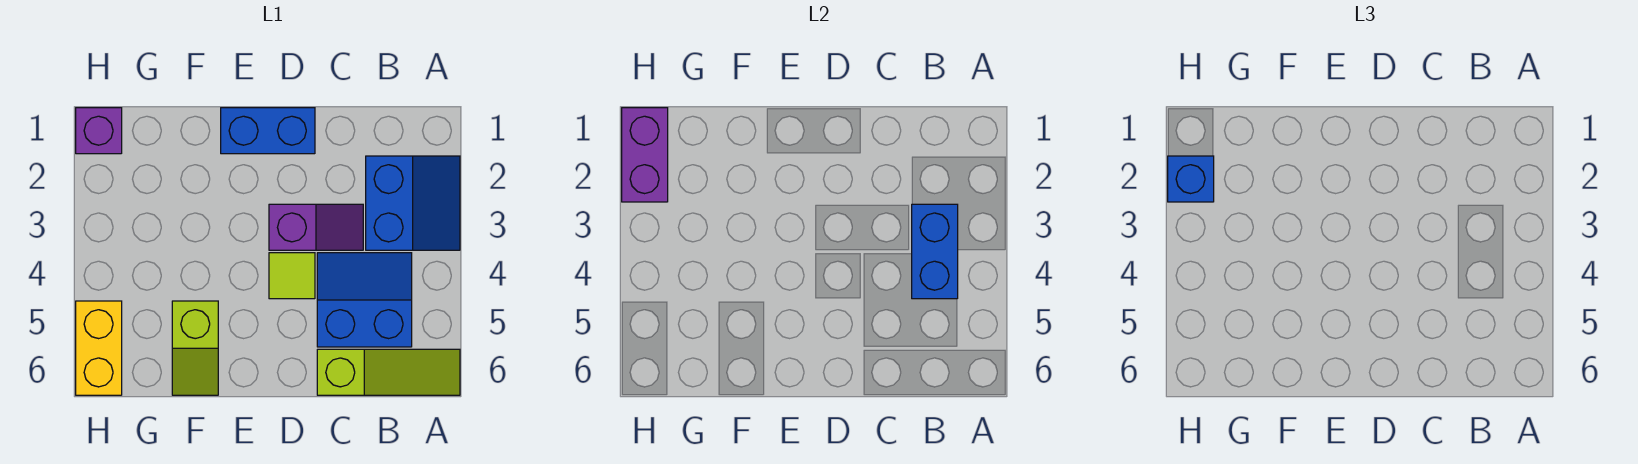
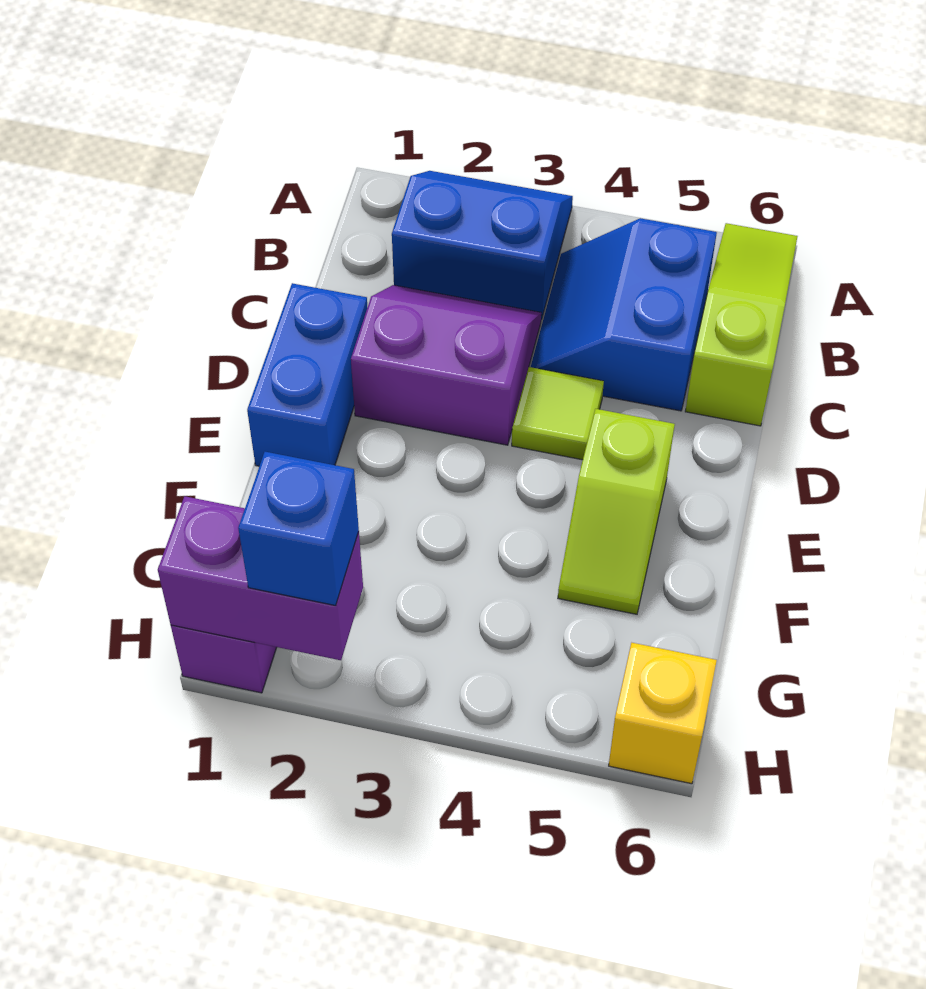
blue brick B3:B4 level 2 -> none
purple slope C3:D3 level 1 top D -> purple slope C2:D3 level 1 top D
lime slope F5:F6 level 1 top 5 -> lime slope E5:F5 level 1 top E
yellow brick H5:H6 level 1 -> yellow brick H6 level 1

